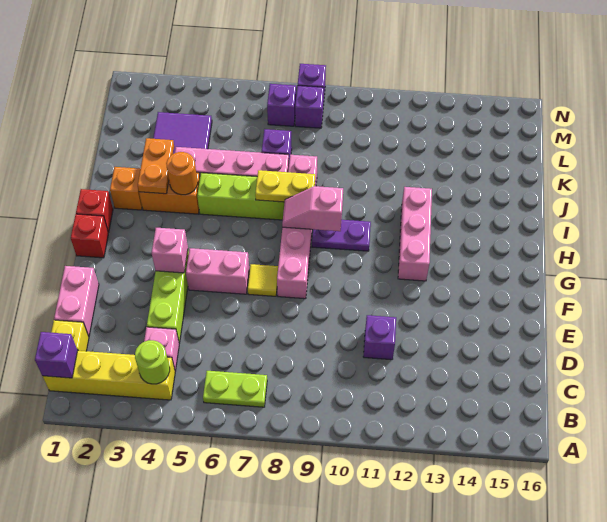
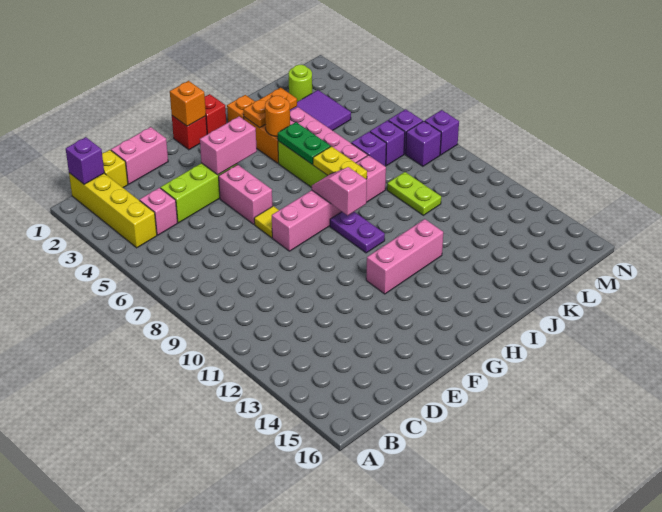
lime round brick B4 level 2 -> lime round brick L2 level 1
lime plate B6:B7 level 1 -> lime plate K9:K10 level 1
purple brick D11 level 1 -> purple brick L7 level 1
pink brick F4 level 2 -> pink brick F4:G4 level 2
none -> orange brick G1 level 2
none -> green plate I5:I6 level 2

